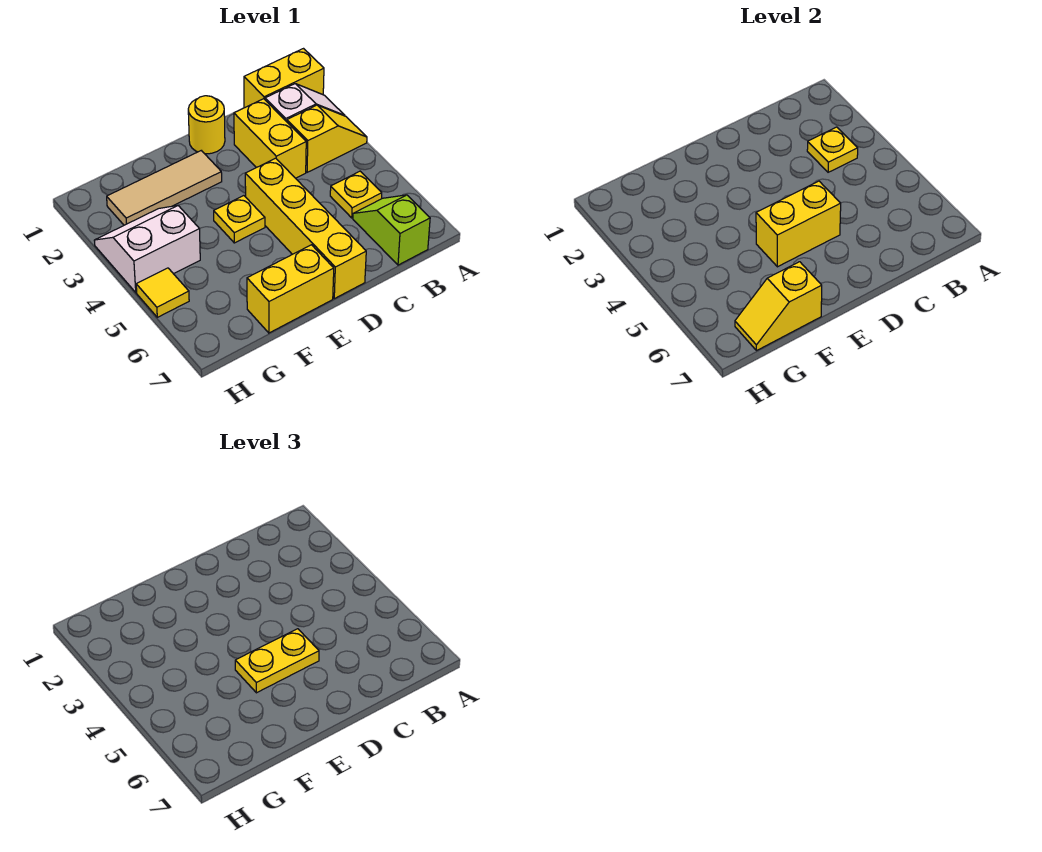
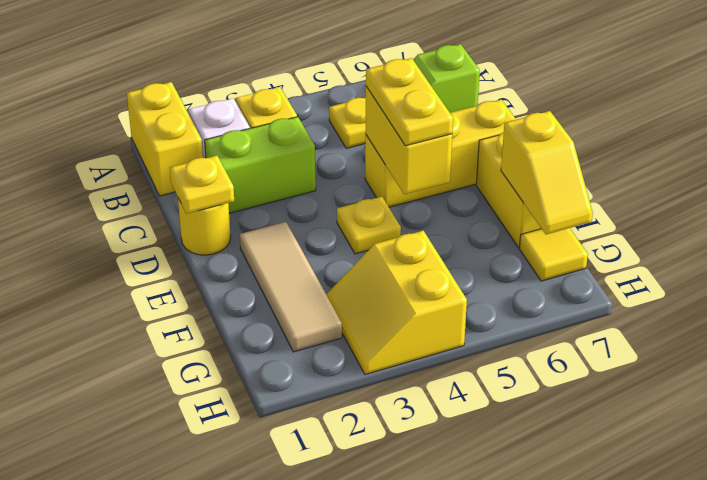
yellow plate B3 level 2 -> yellow plate D1 level 2
yellow brick C2:C3 level 1 -> lime brick C2:C3 level 1
yellow brick D4:D7 level 1 -> yellow brick D5:D7 level 1
white slope G3:H4 level 1 top 4 -> yellow slope G3:H4 level 1 top 4
yellow tile H5 level 1 -> yellow tile G7 level 1

